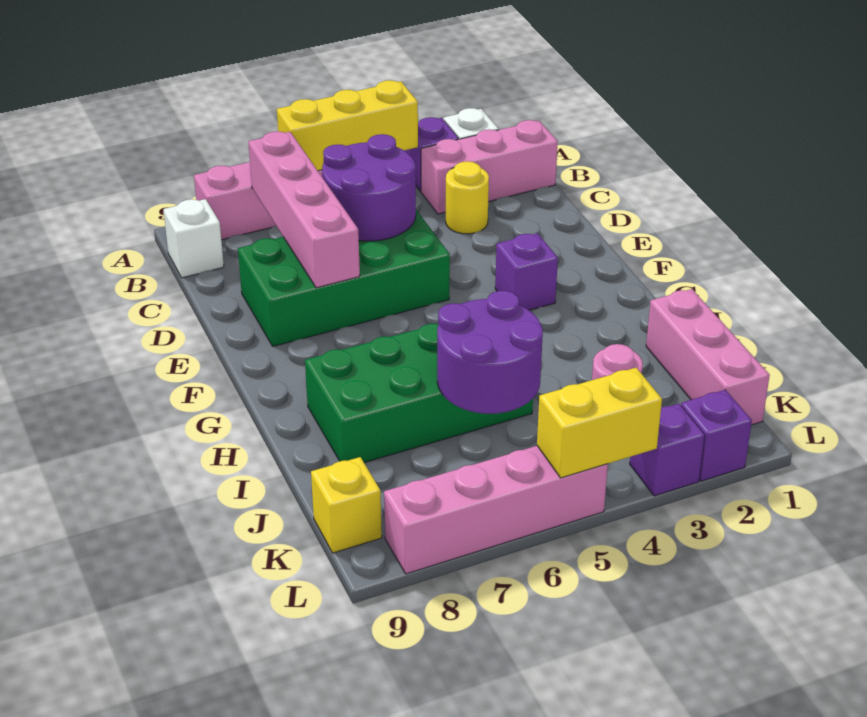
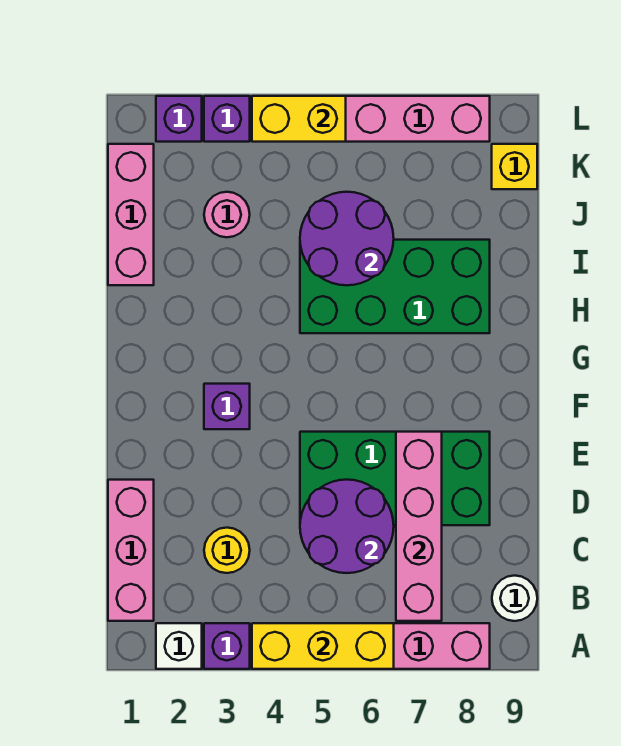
pink brick B1:B3 level 1 -> pink brick B1:D1 level 1
white brick B9 level 1 -> white round brick B9 level 1

